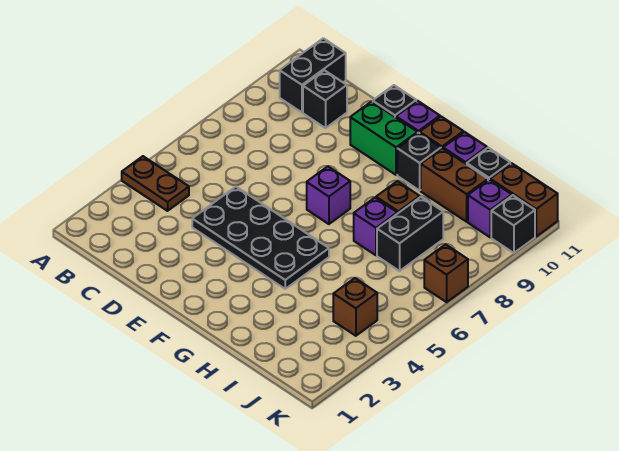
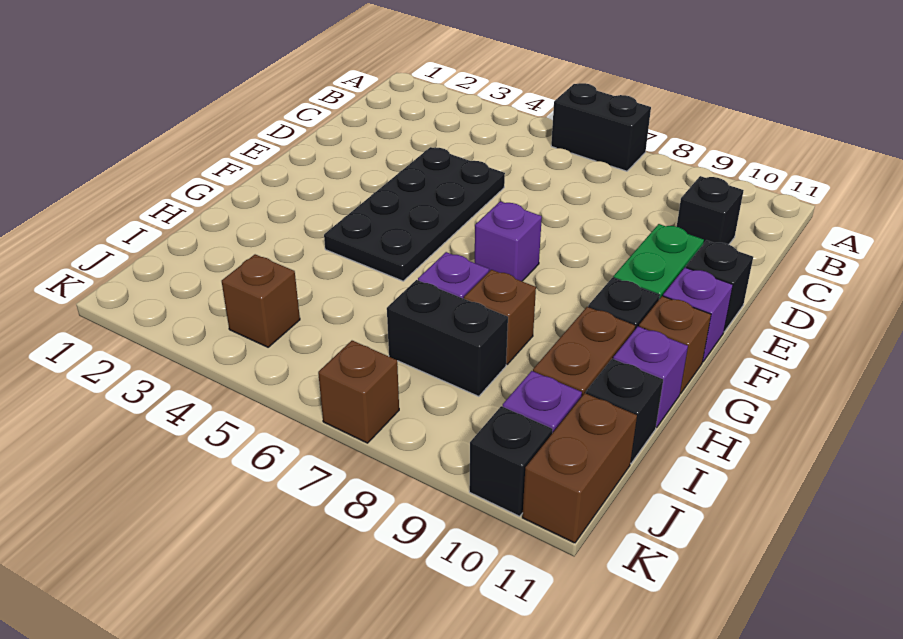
brown plate A4:B4 level 1 -> none
black brick B10:B11 level 1 -> black brick A6:A7 level 1

